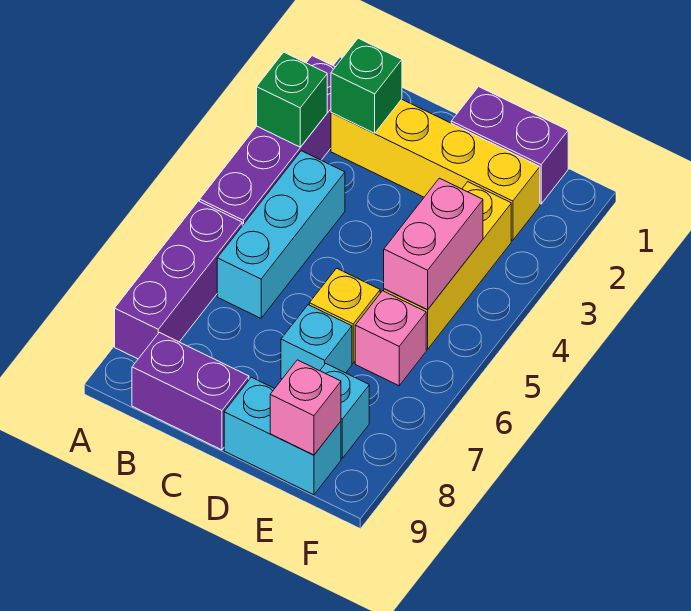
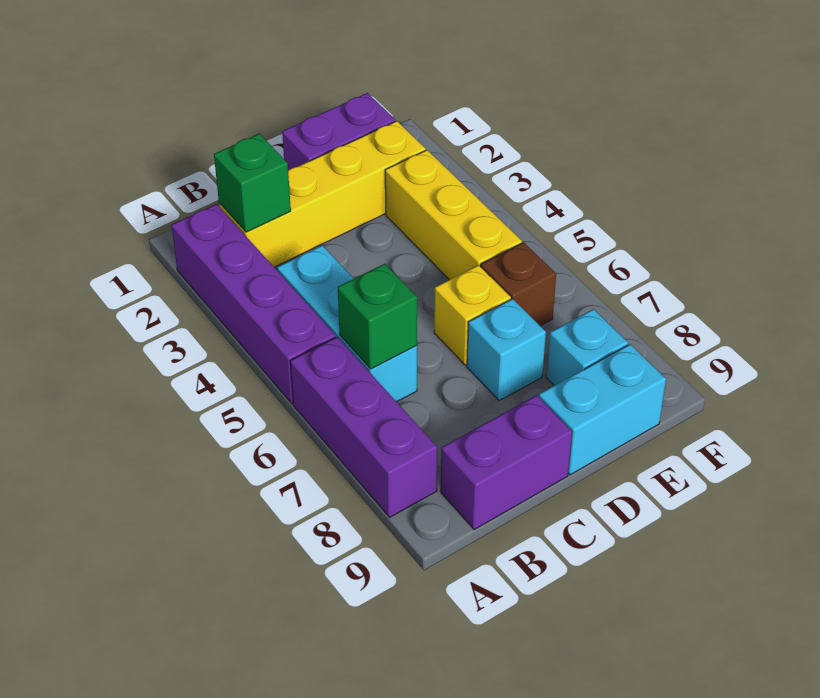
green brick A3 level 2 -> green brick B6 level 2
pink brick E4:E5 level 2 -> none
pink brick E6 level 1 -> brown brick E6 level 1
pink brick E9 level 2 -> none

